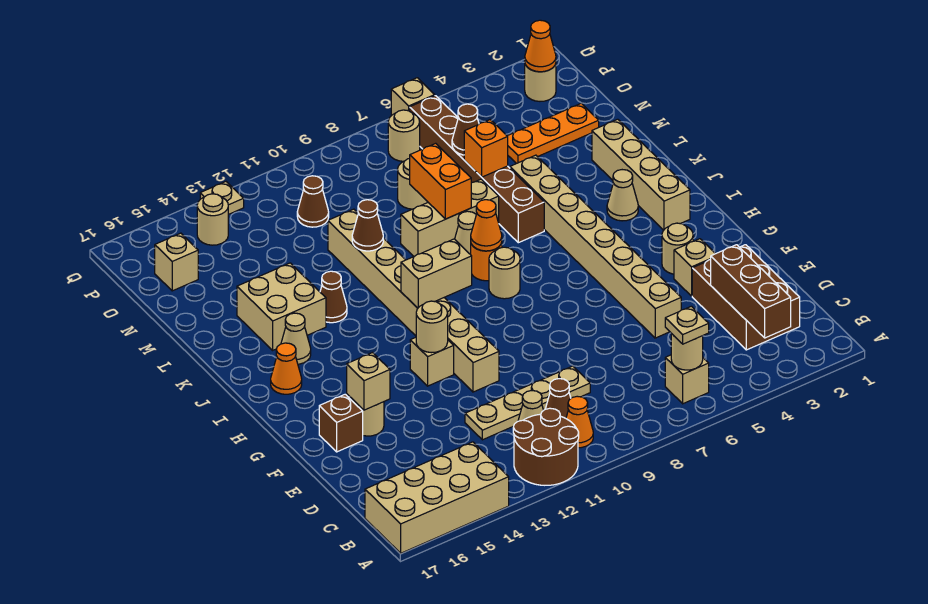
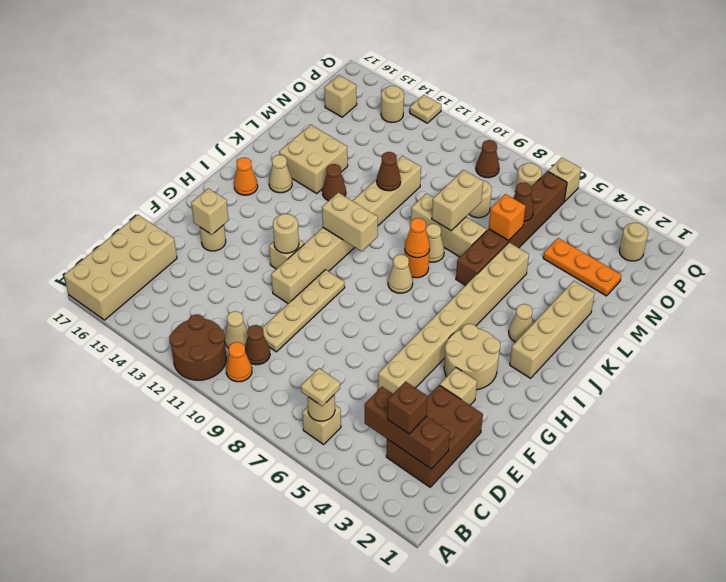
tan brick A14:B17 level 1 -> tan brick A16:D17 level 1
brown brick B3:D3 level 2 -> brown brick C2:C4 level 2
tan plate D9:D12 level 1 -> tan plate D10:G10 level 1
brown brick F16 level 1 -> brown brick C3 level 3
tan round brick G3 level 1 -> tan round brick G3:H4 level 1
tan round brick I8 level 1 -> tan cone I8 level 1
orange brick L8:M8 level 2 -> tan brick L8:M8 level 2
brown cone O11 level 1 -> brown cone P9 level 1
orange cone P2 level 2 -> none

